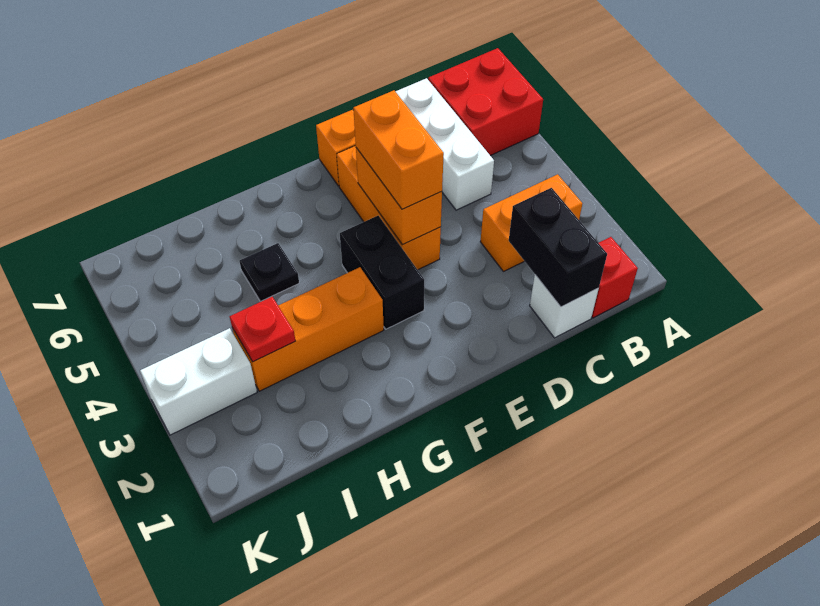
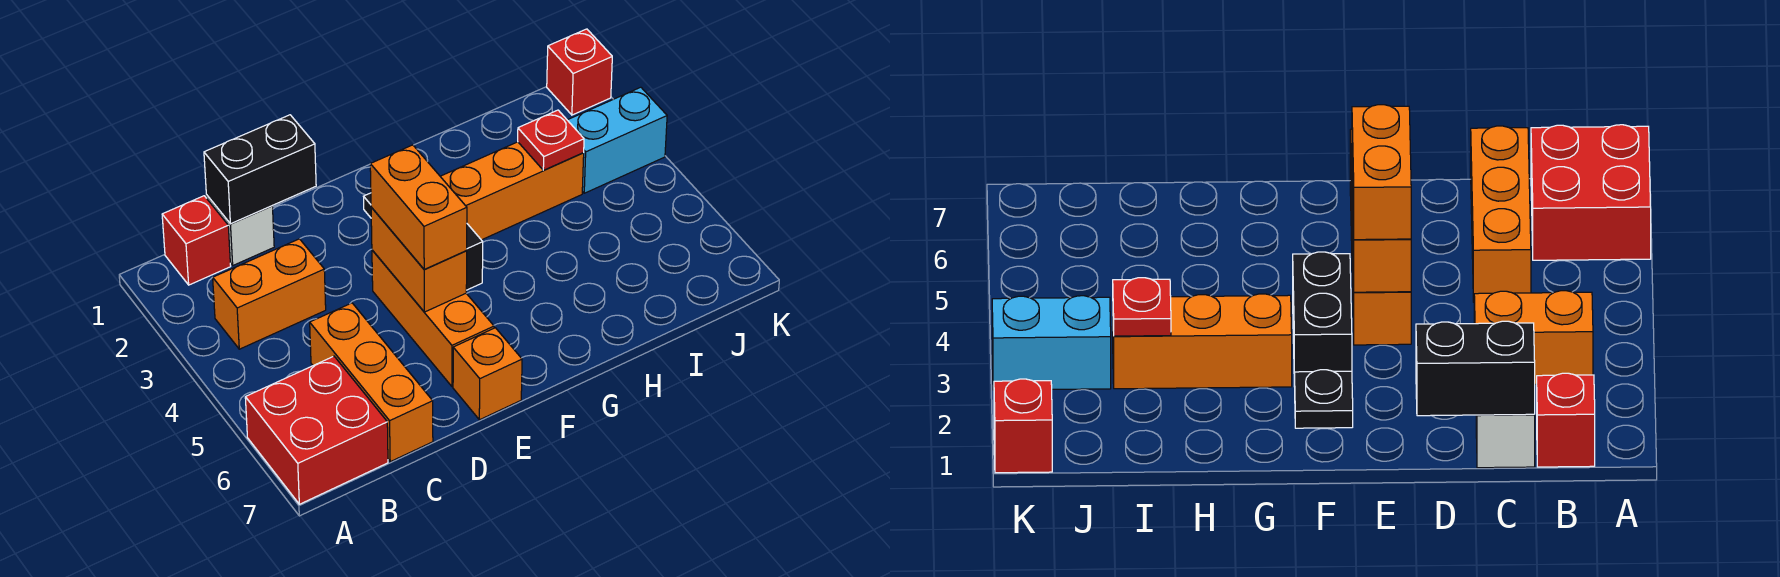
black brick C1:C2 level 2 -> black brick C1:D1 level 2
white brick C5:C7 level 1 -> orange brick C5:C7 level 1
black plate H5 level 1 -> black plate F2 level 1
white brick J3:K3 level 1 -> cyan brick J3:K3 level 1
none -> red brick K1 level 1

